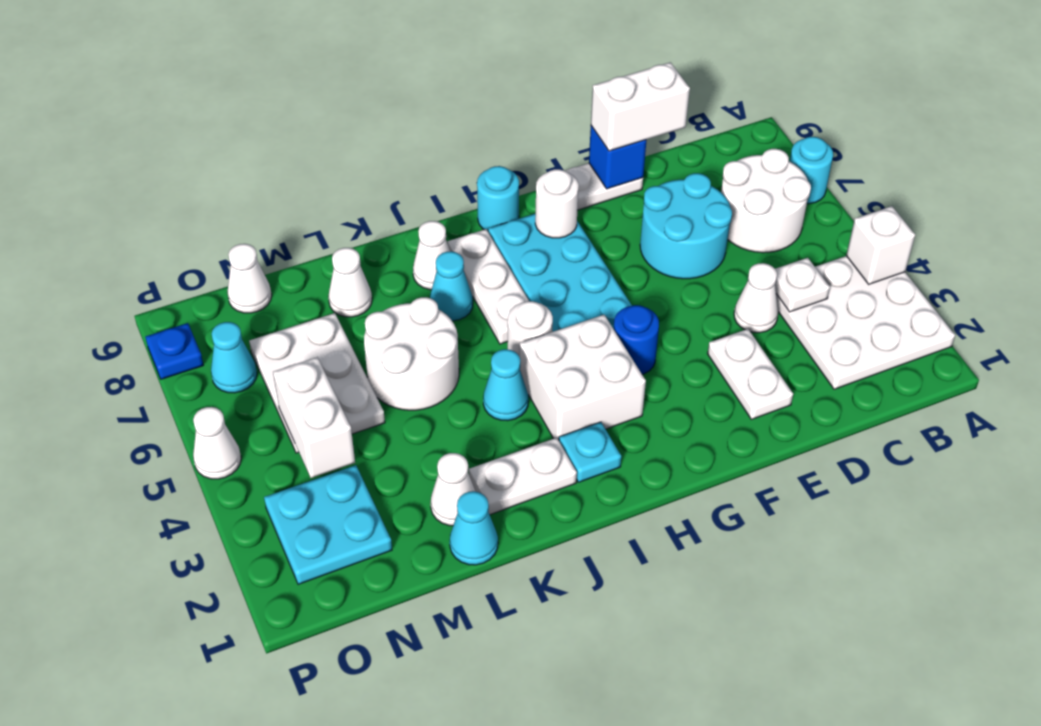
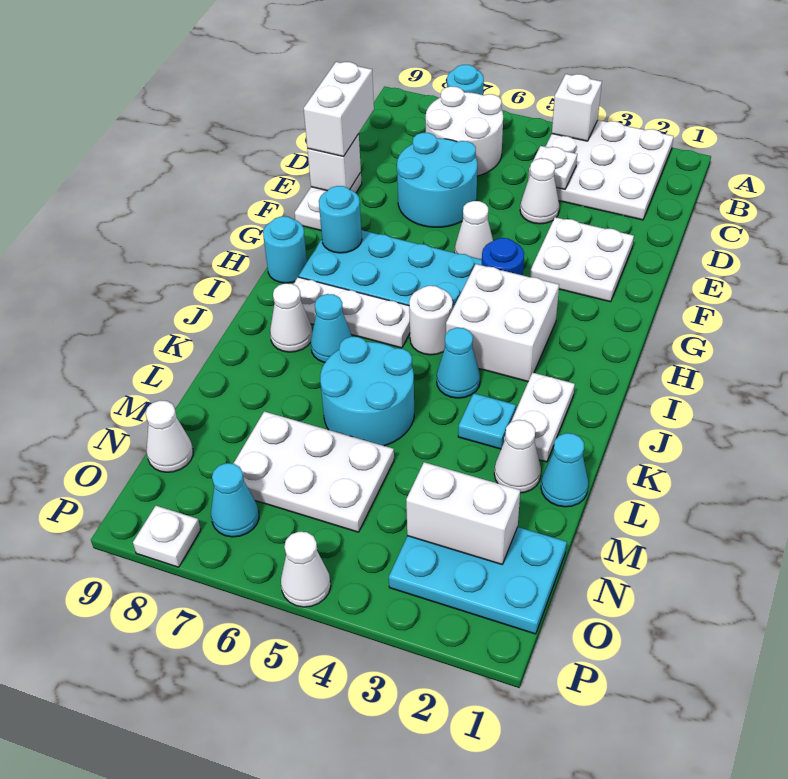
white plate E2:E3 level 1 -> white plate E2:F3 level 1
blue brick E9 level 2 -> white brick E9 level 2
white round brick G8 level 2 -> cyan round brick G8 level 2
cyan plate I2 level 1 -> cyan plate K3 level 1
white round brick K5:L6 level 1 -> cyan round brick K5:L6 level 1
white cone L8 level 1 -> white cone F5 level 1
cyan plate N2:O3 level 1 -> cyan plate N1:O3 level 1
white brick N4:N5 level 2 -> white brick N2:N3 level 2
blue plate P8 level 1 -> white plate P8 level 1

